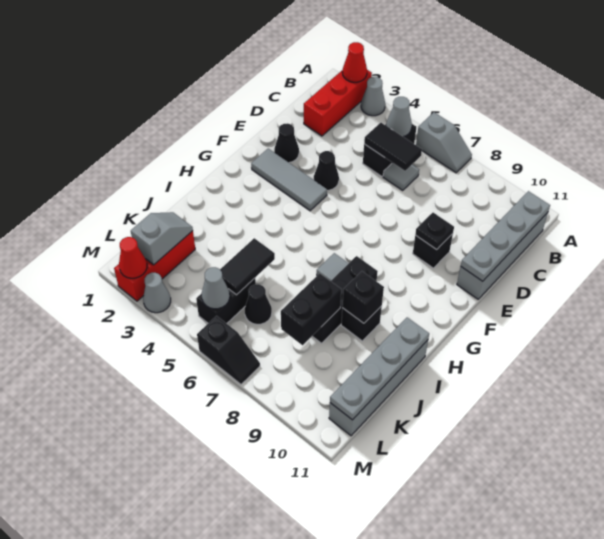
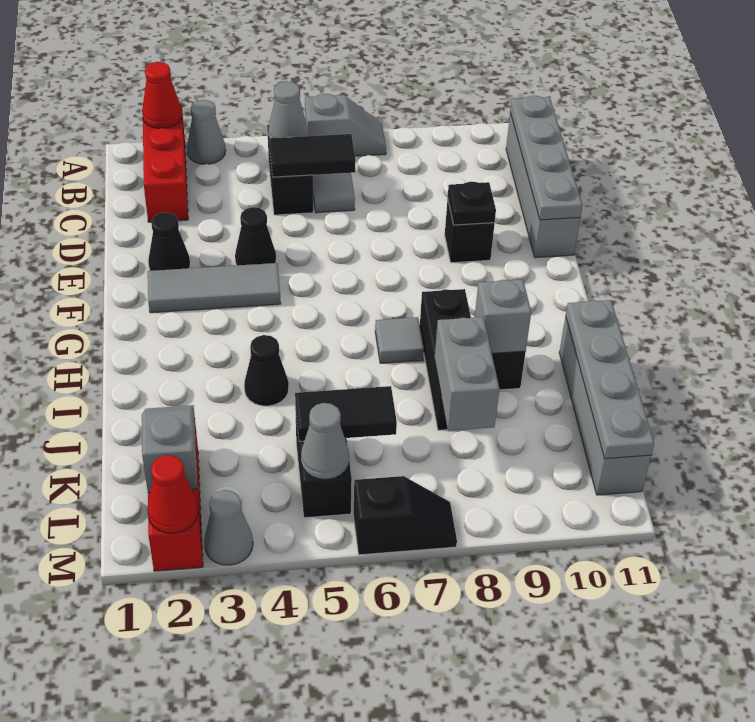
black brick I9 level 2 -> grey brick I9 level 2
black tile J5:K5 level 2 -> black tile K5:K6 level 2
black brick J8:K8 level 2 -> grey brick J8:K8 level 2
black cone K6 level 1 -> black cone I4 level 1

